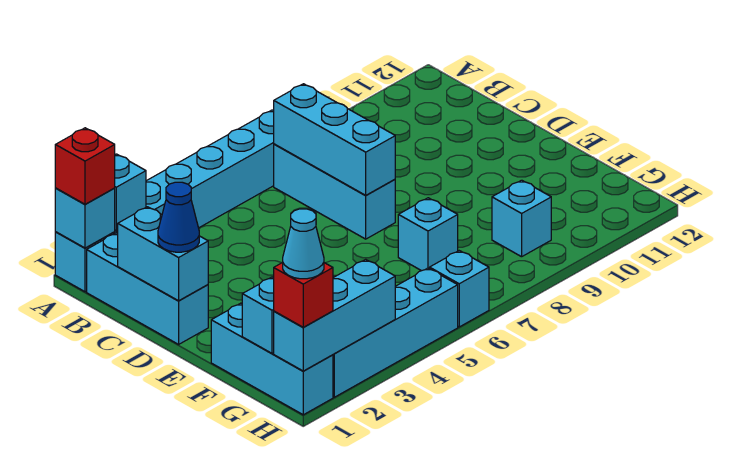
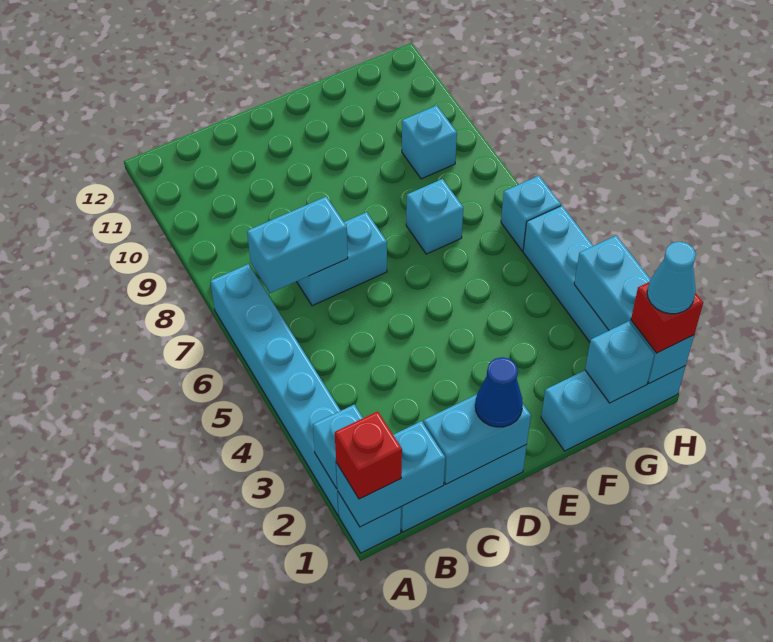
cyan brick A1 level 2 -> cyan brick A1:B1 level 2
cyan brick B7:D7 level 1 -> cyan brick C7:D7 level 1
cyan brick B7:D7 level 2 -> cyan brick B7:C7 level 2

